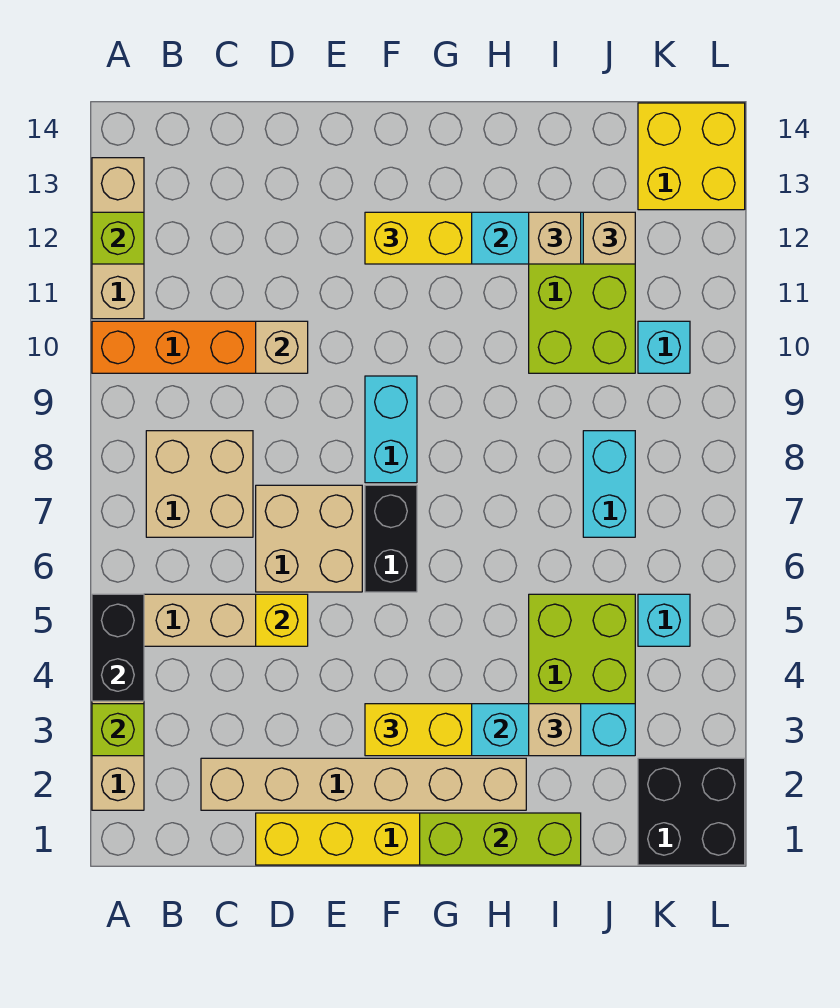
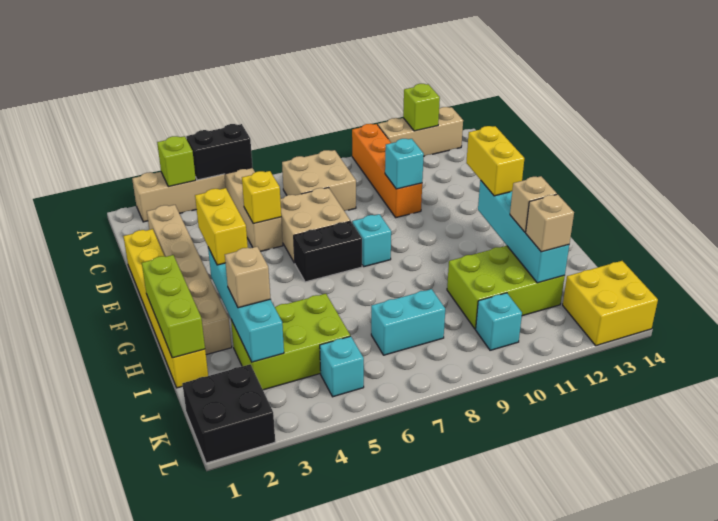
tan brick D10 level 2 -> cyan brick D10 level 2
cyan brick F8:F9 level 1 -> cyan brick F8 level 1

